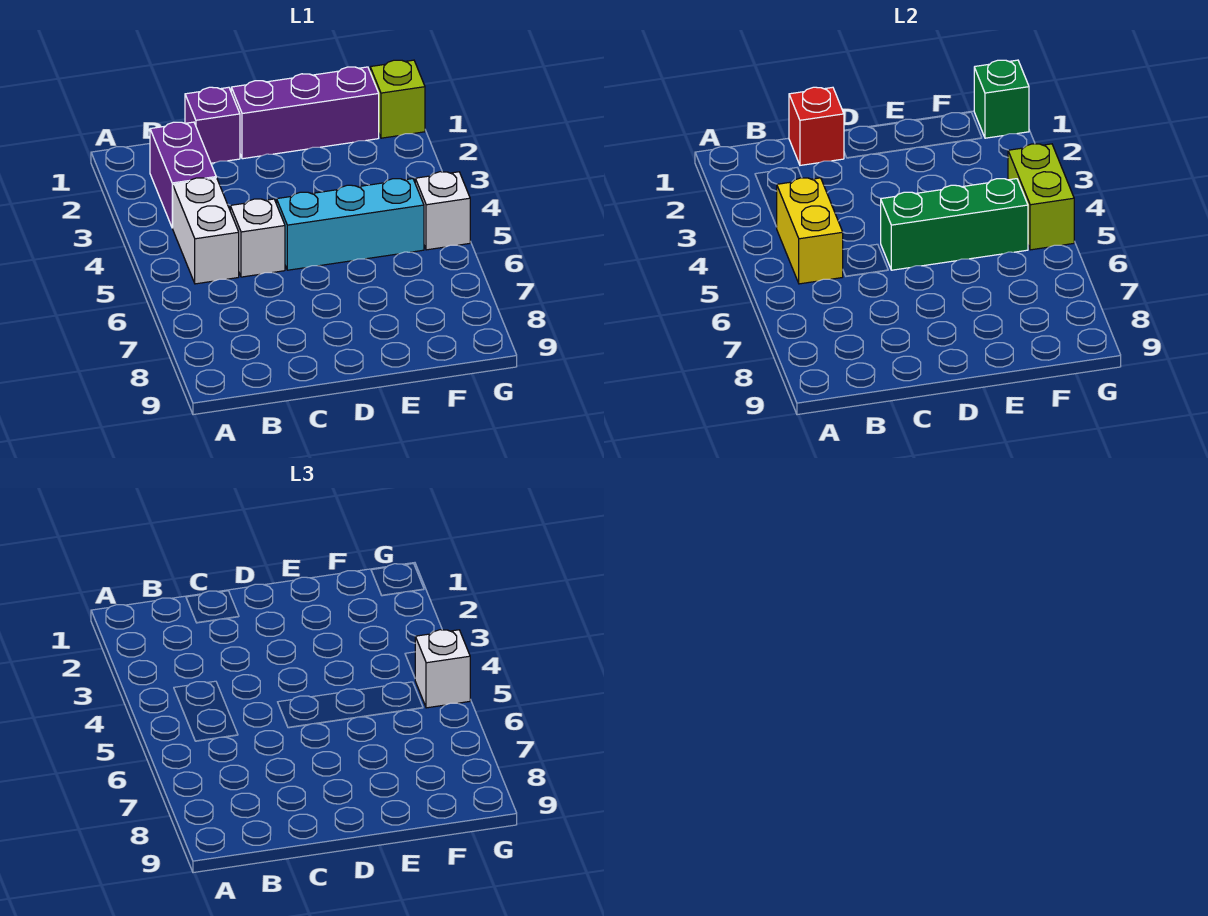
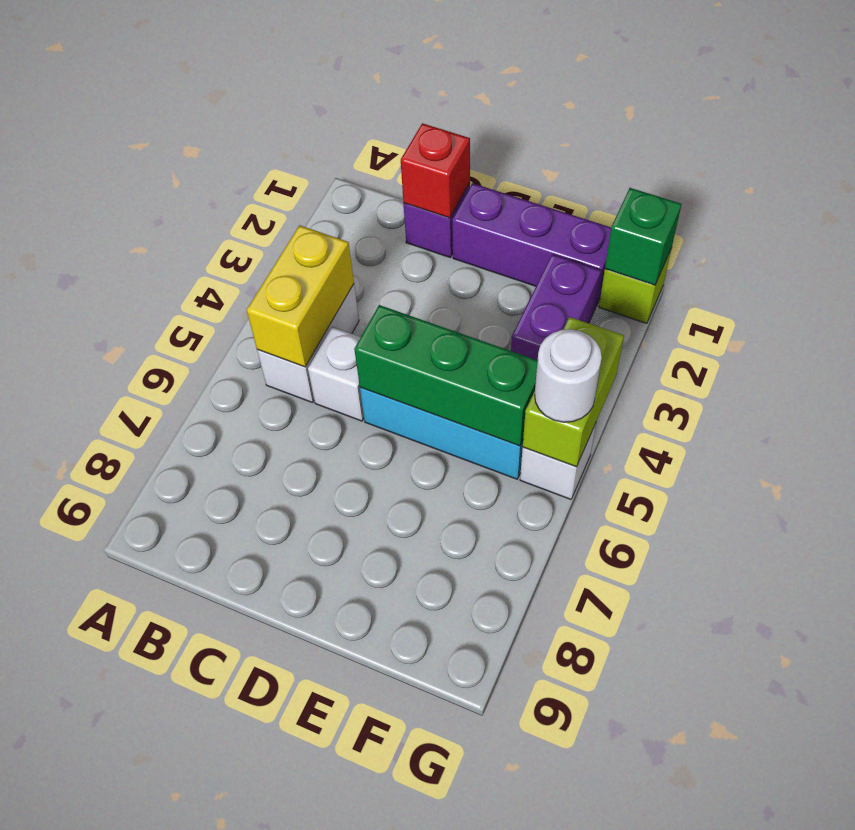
purple brick B2:B3 level 1 -> purple brick F2:F3 level 1
white brick G5 level 3 -> white round brick G5 level 3

